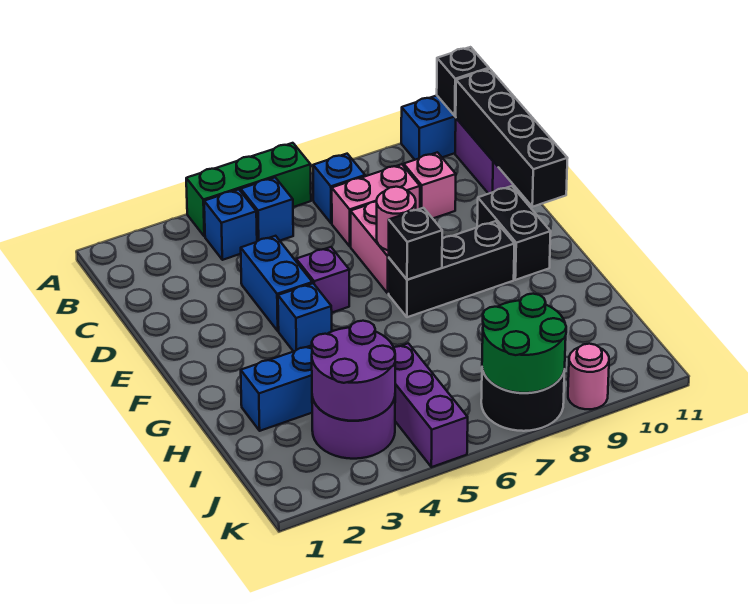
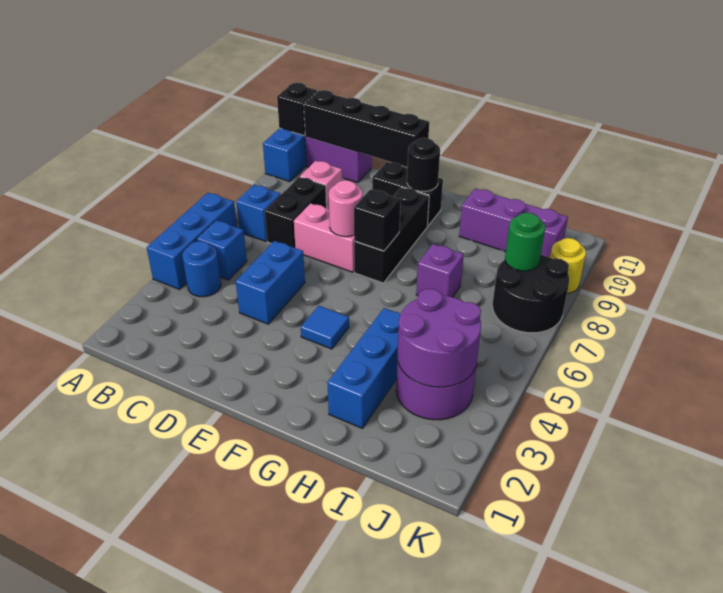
green brick A4:A6 level 1 -> blue brick A4:A6 level 1
blue brick B4 level 1 -> blue round brick B4 level 1
pink brick C7:C8 level 1 -> black brick C7:C8 level 1
blue brick D4:E4 level 1 -> blue brick D4:D5 level 1
purple brick E5 level 1 -> purple brick H7 level 1
blue brick F4 level 1 -> blue tile F4 level 1
none -> black round brick F10 level 2
purple brick I5:K5 level 1 -> purple brick H10:J10 level 1
green round brick J7:K8 level 2 -> green round brick J8 level 2
pink round brick K9 level 1 -> yellow round brick K9 level 1

